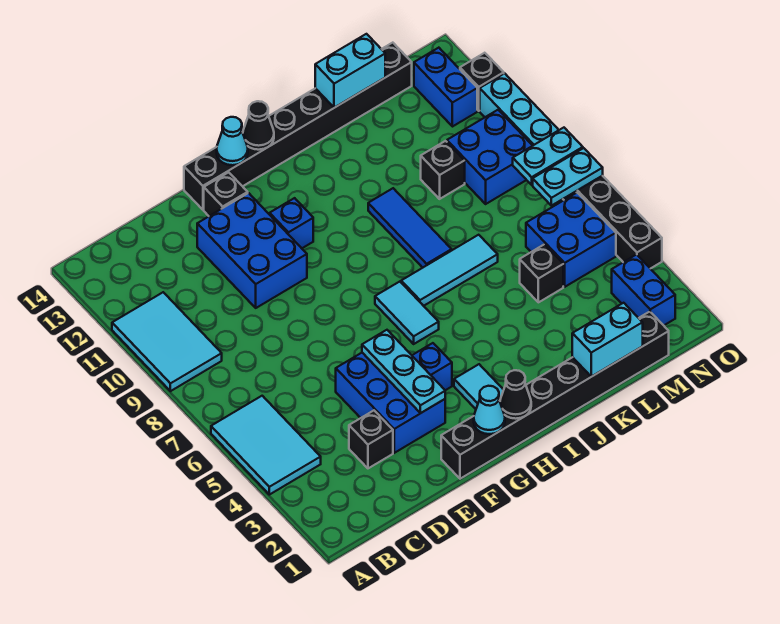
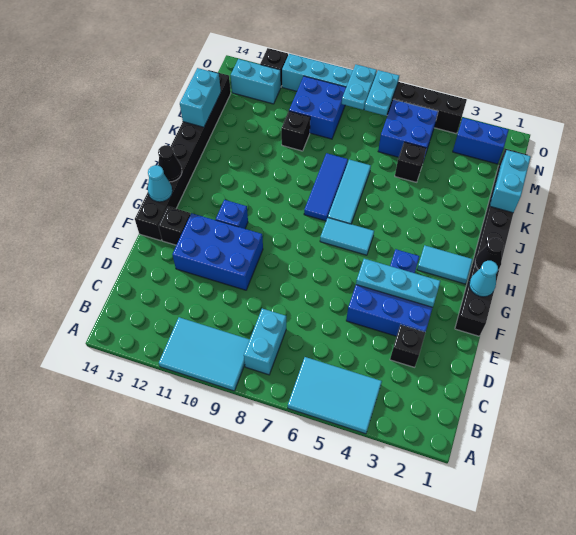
none -> cyan brick B8:C8 level 1
blue tile J8:J10 level 1 -> blue tile I8:K8 level 1
blue brick N12:N13 level 1 -> cyan brick N12:N13 level 1

